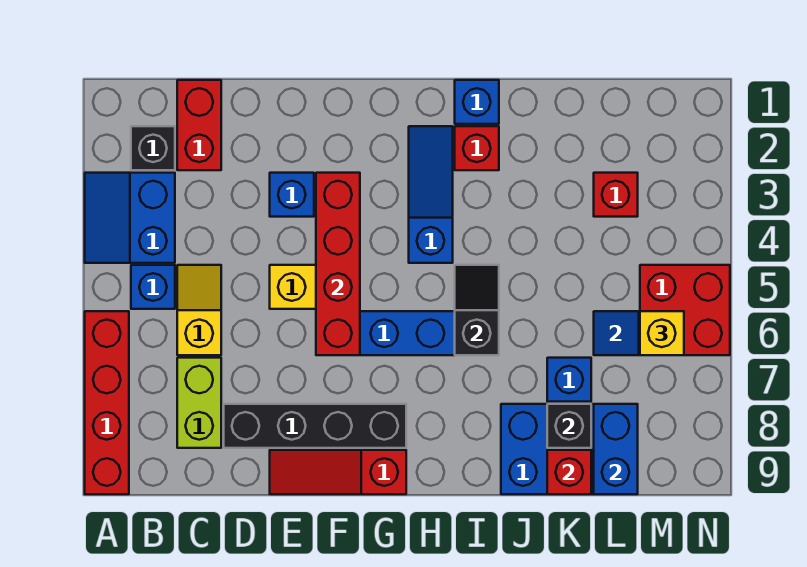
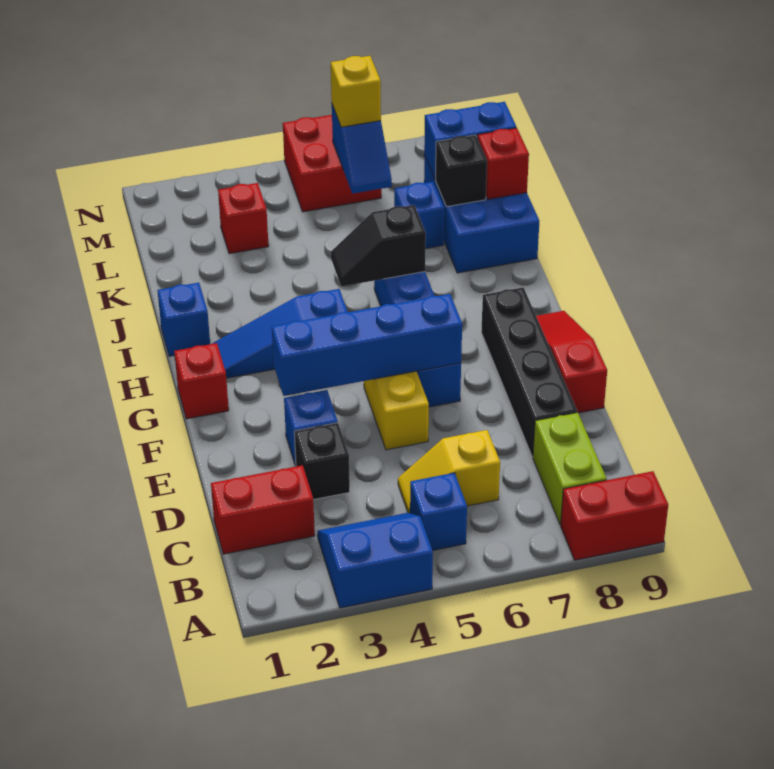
blue slope A3:B4 level 1 top B -> blue slope A3:B4 level 1 top A
red brick A6:A9 level 1 -> red brick A8:A9 level 1
black brick B2 level 1 -> black brick D3 level 1
lime brick C7:C8 level 1 -> lime brick B8:C8 level 1
red slope E9:G9 level 1 top G -> red slope E9:G9 level 1 top E
red brick F3:F6 level 2 -> blue brick F3:F6 level 2
red brick I2 level 1 -> red brick G1 level 1

